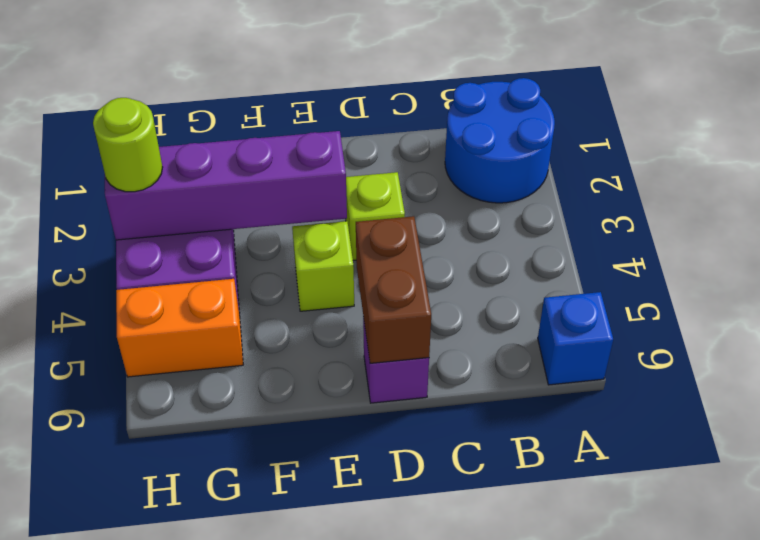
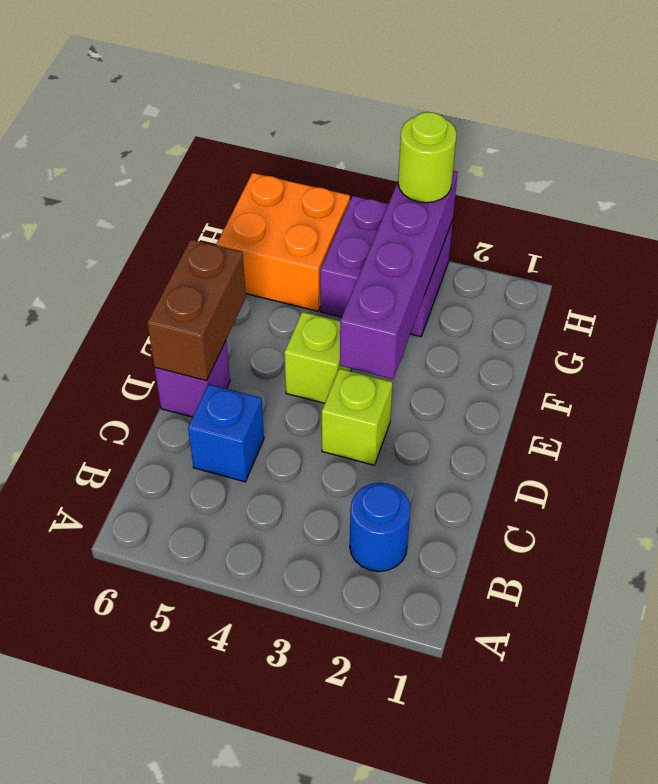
blue round brick A1:B2 level 1 -> blue round brick B2 level 1
blue brick A6 level 1 -> blue brick C5 level 1
brown brick D5:D6 level 2 -> brown brick D6:E6 level 2
orange brick G5:H5 level 1 -> orange brick G5:H6 level 1

